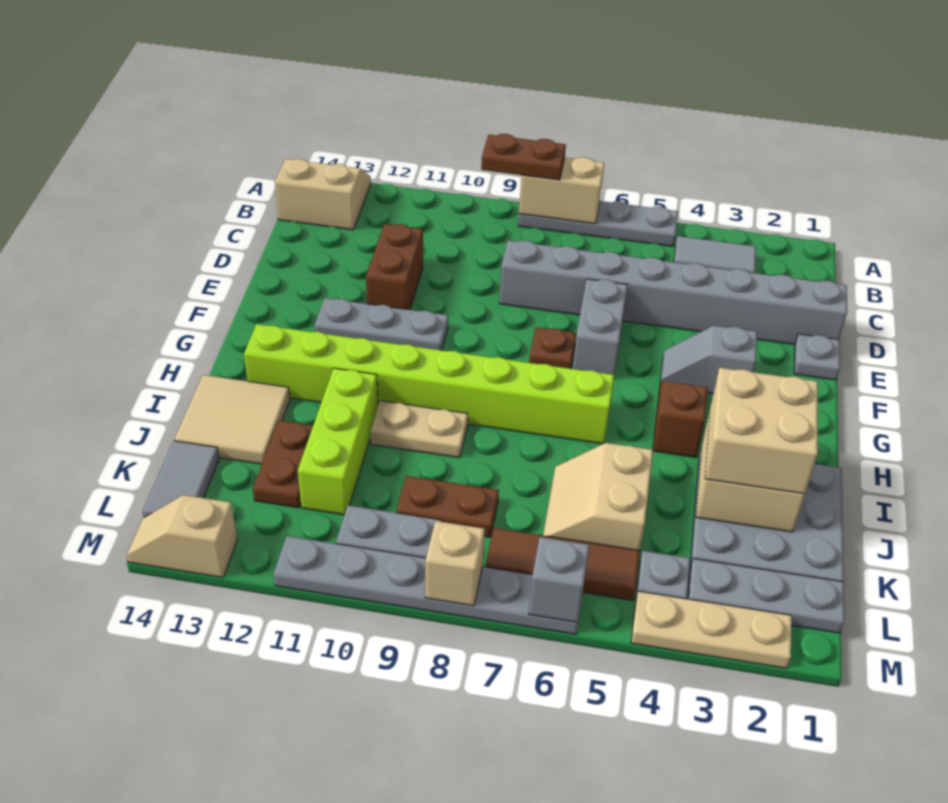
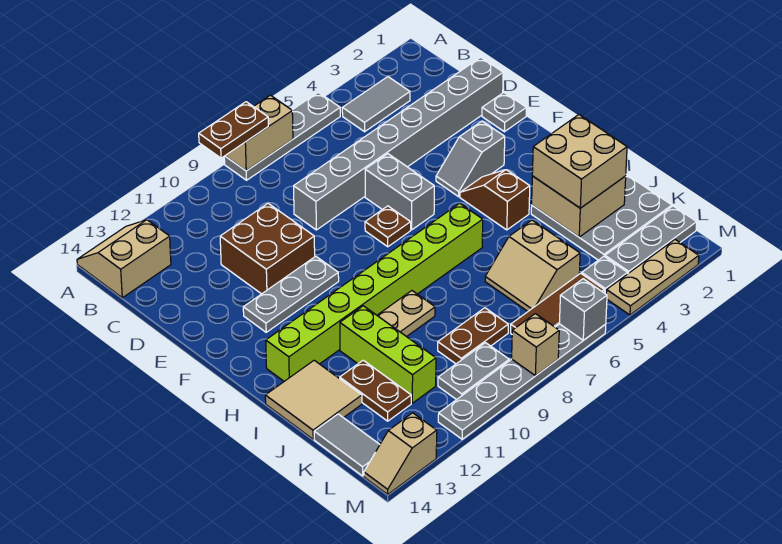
brown brick D11:E11 level 1 -> brown brick D10:E11 level 1

